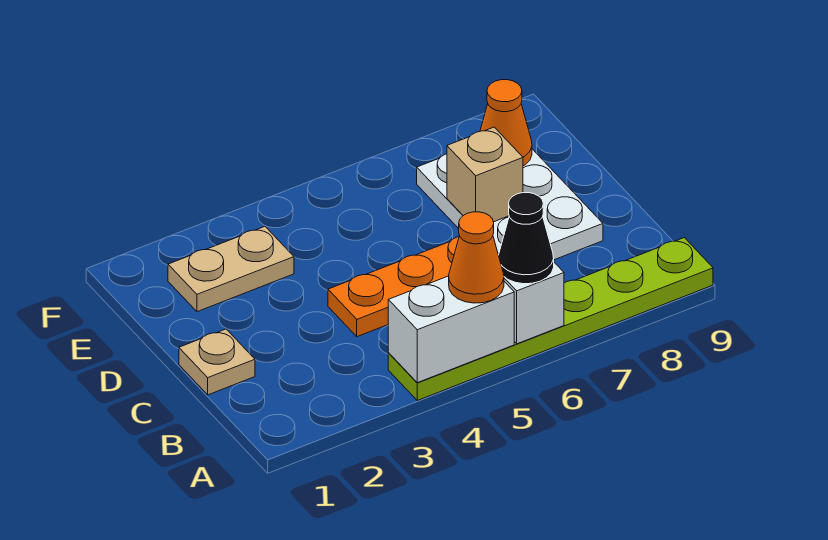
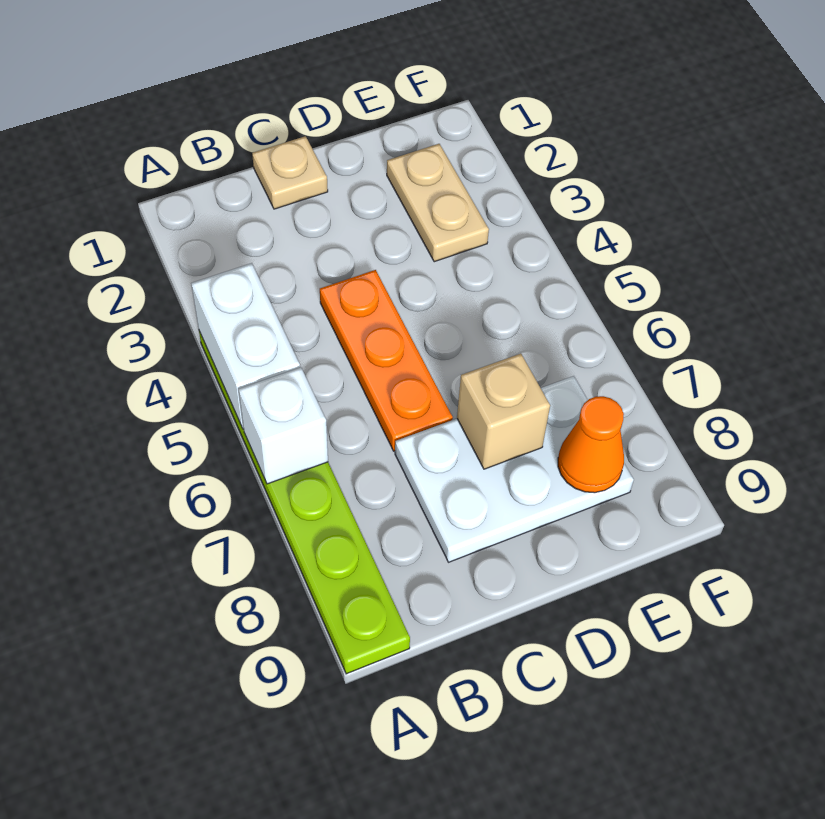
orange cone A5 level 3 -> none
black cone A6 level 3 -> none

